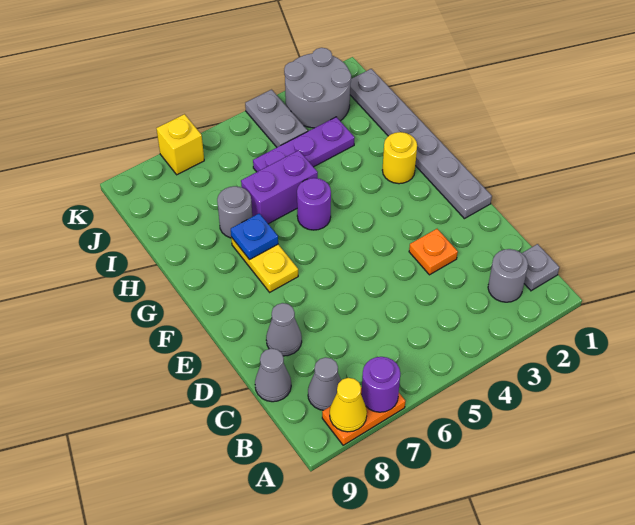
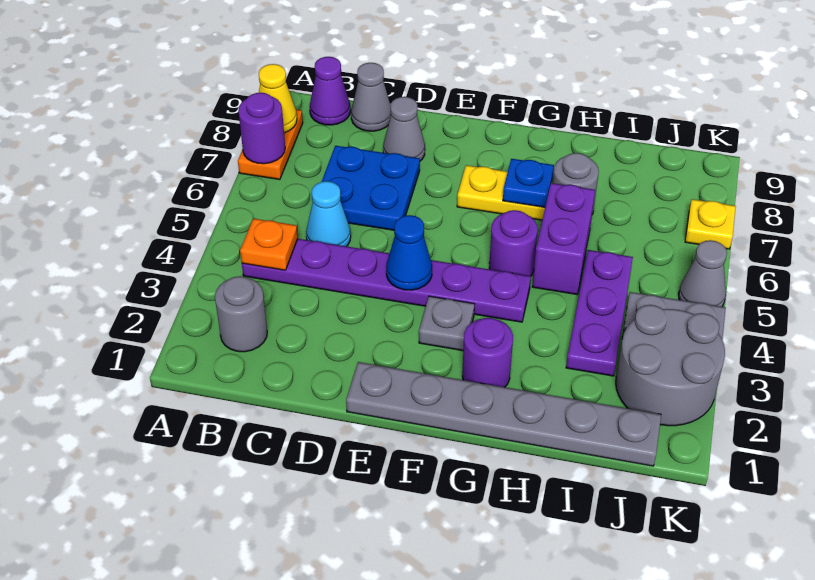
grey plate B1 level 1 -> grey plate F3 level 1
none -> purple plate B4:G4 level 1
grey cone B8 level 1 -> grey cone K5 level 1
none -> purple cone B9 level 1
none -> cyan cone C5 level 1
none -> blue plate C6:D7 level 1
orange plate D3 level 1 -> orange plate B4 level 2
none -> blue cone E4 level 2
yellow round brick G2 level 1 -> purple round brick G2 level 1
yellow brick K7 level 1 -> yellow plate K7 level 1

